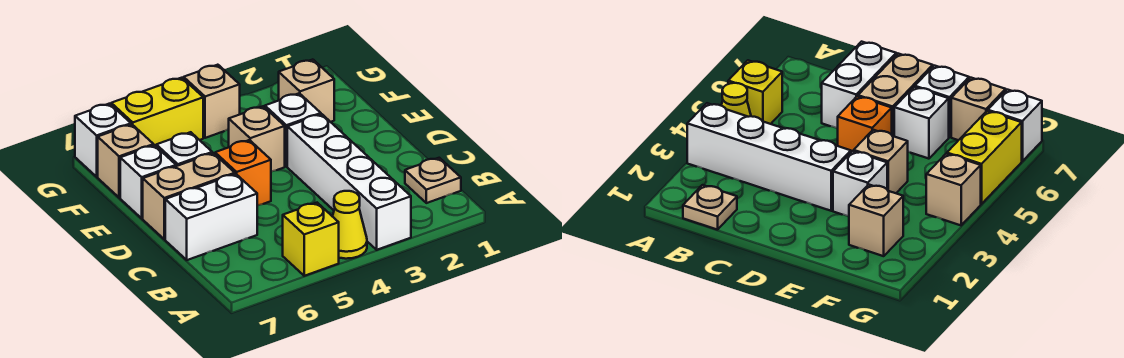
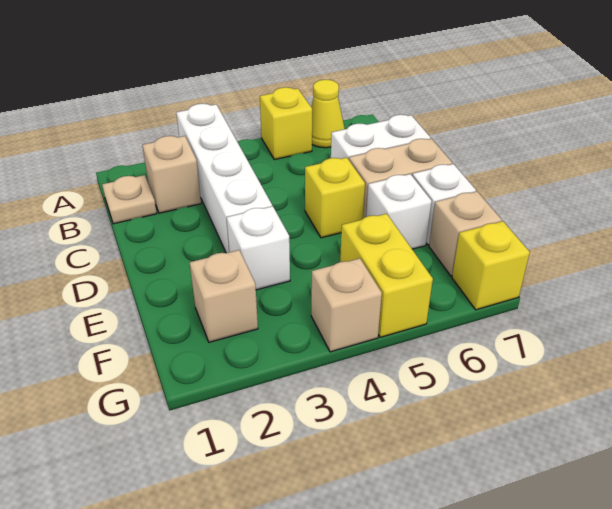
yellow cone A4 level 1 -> yellow cone A6 level 1
orange brick D5 level 1 -> yellow brick D5 level 1
tan brick E4 level 1 -> tan brick B2 level 1
yellow brick G5:G6 level 1 -> yellow brick F5:G5 level 1
white brick G7 level 1 -> yellow brick G7 level 1

